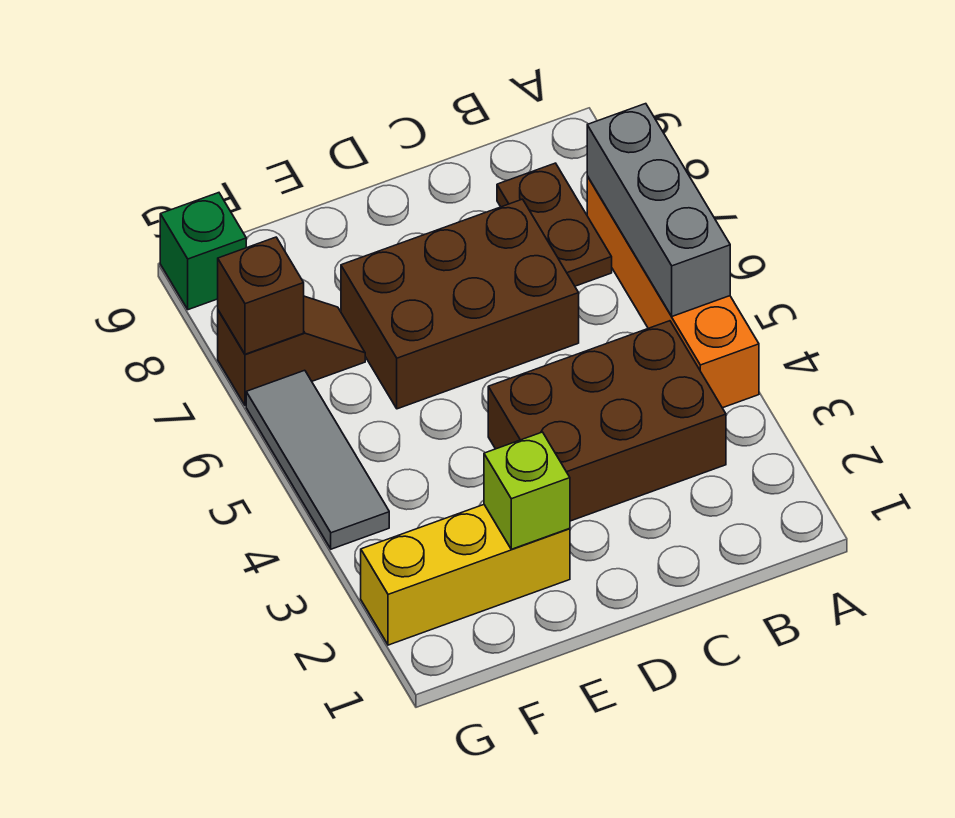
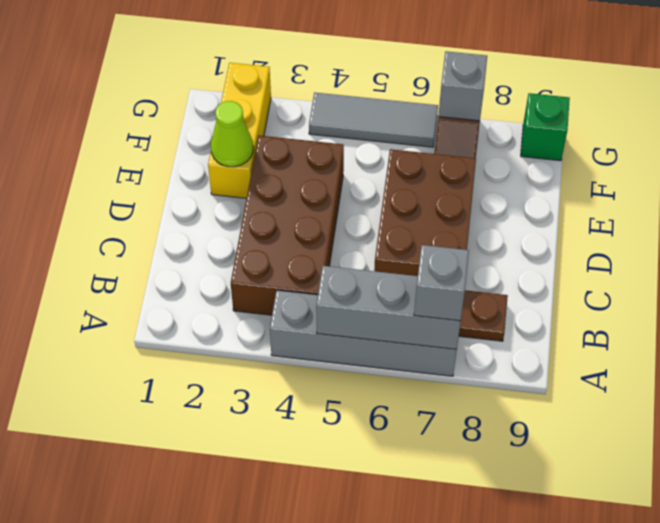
orange brick A4:A7 level 1 -> grey brick A4:A7 level 1
none -> grey brick A7 level 3
brown brick B3:D4 level 1 -> brown brick B3:E4 level 1
lime brick E2 level 2 -> lime cone E2 level 2
brown brick G7 level 2 -> grey brick G7 level 2

